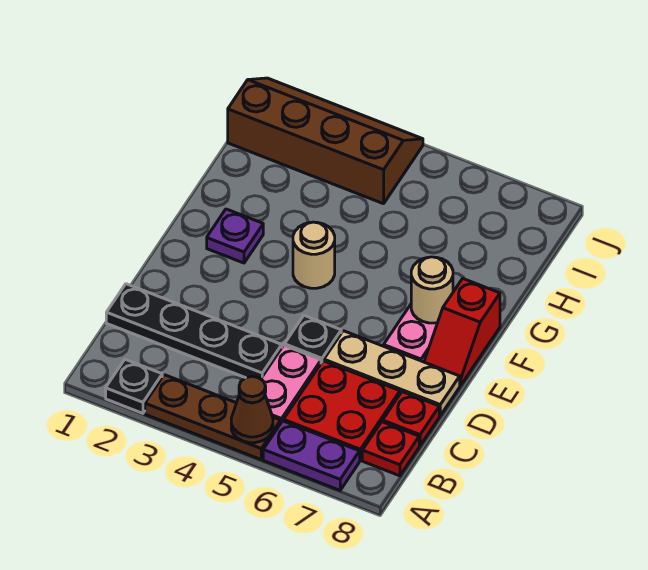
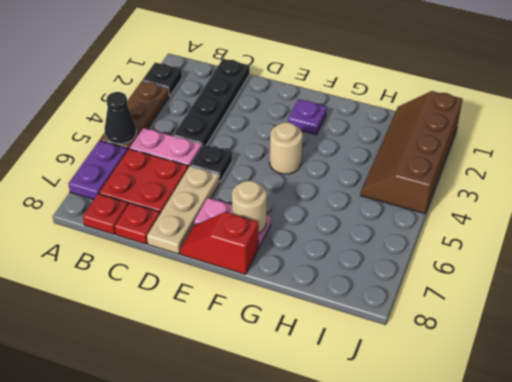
brown cone A5 level 2 -> black cone A5 level 2
brown slope I1:J4 level 1 top I -> brown slope I1:J4 level 1 top J

